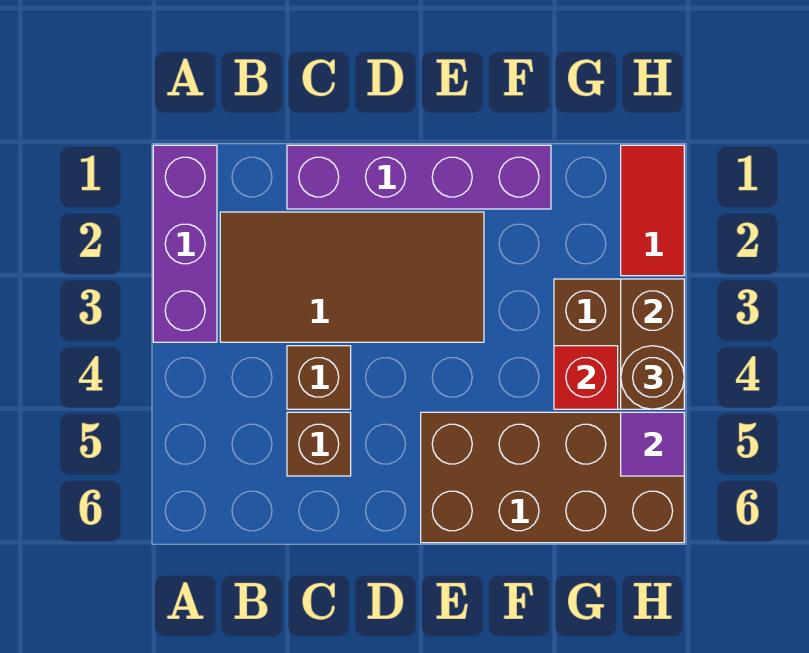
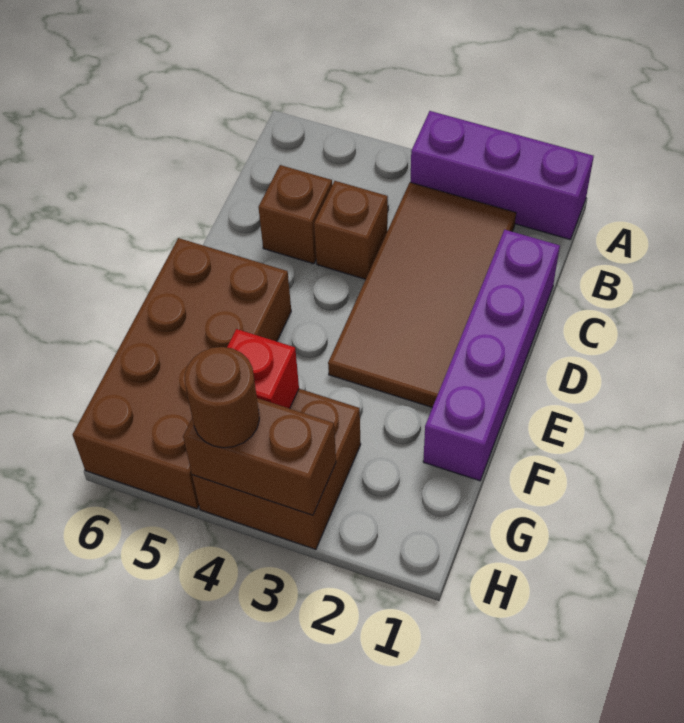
red tile H1:H2 level 1 -> none
purple tile H5 level 2 -> none

